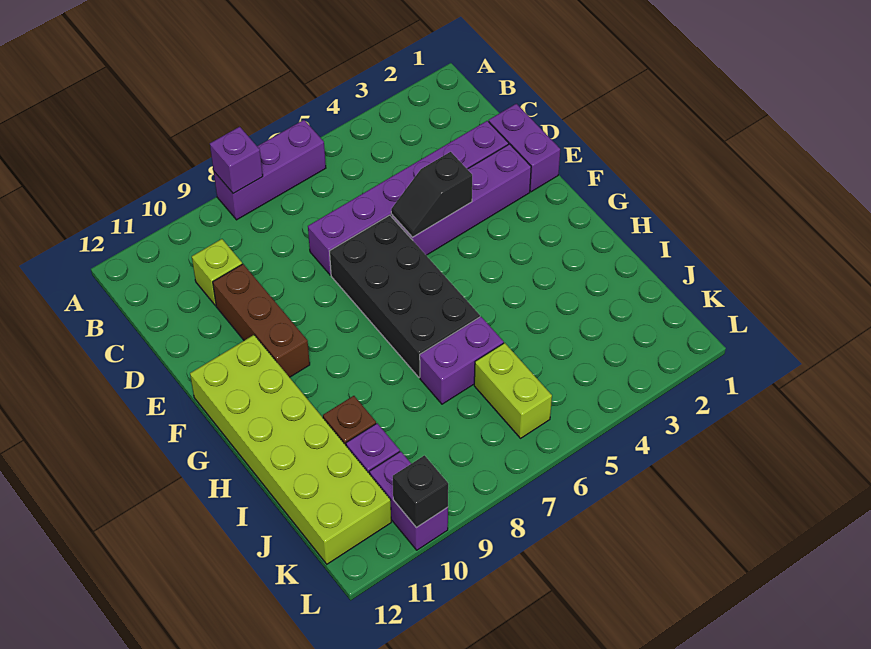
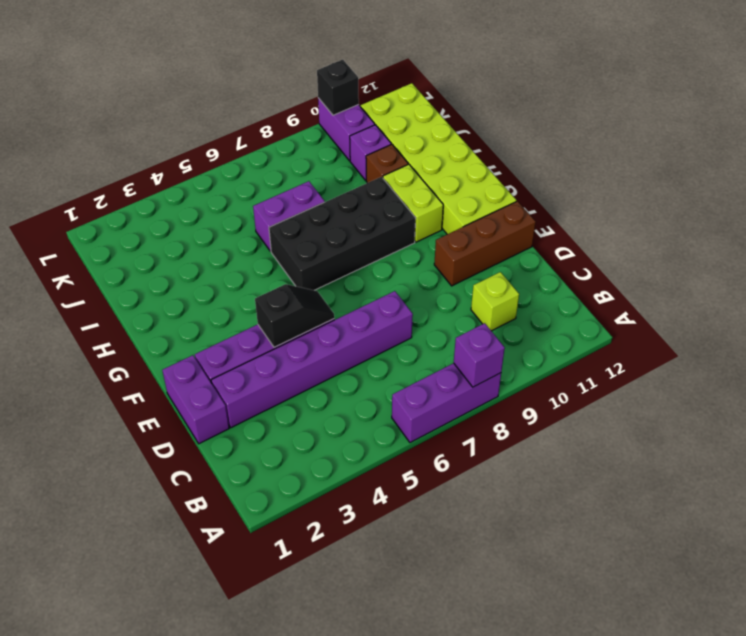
brown brick D10:F10 level 1 -> brown brick E10:E12 level 1
black brick E6:H7 level 1 -> black brick G6:H9 level 1
lime brick J6:K6 level 1 -> lime brick G10:H10 level 1

